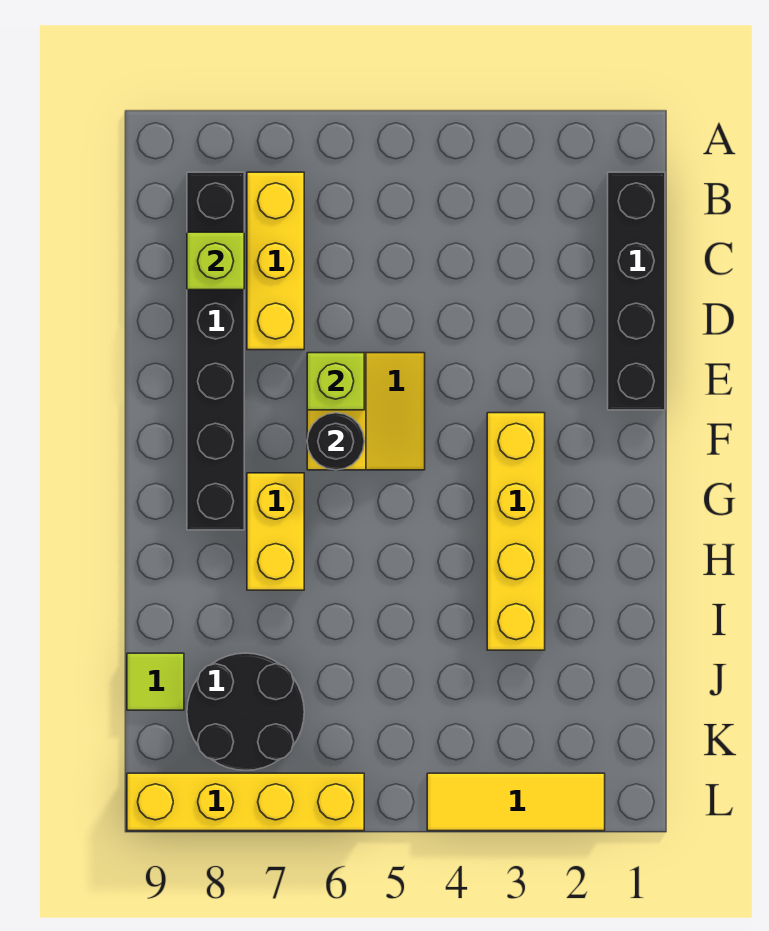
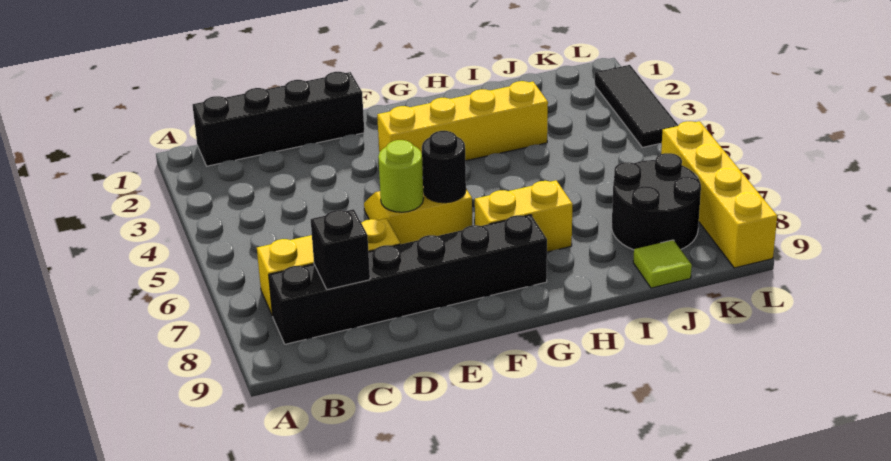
lime brick C8 level 2 -> black brick C8 level 2
lime brick E6 level 2 -> lime round brick E6 level 2
yellow tile L2:L4 level 1 -> black tile L2:L4 level 1

